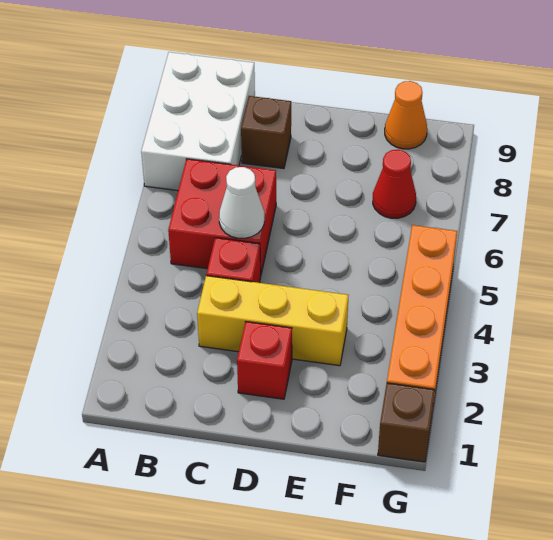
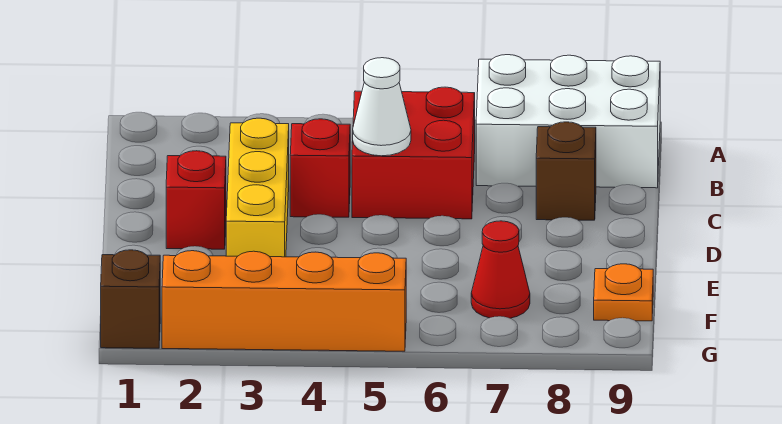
orange cone F9 level 1 -> orange plate F9 level 1

